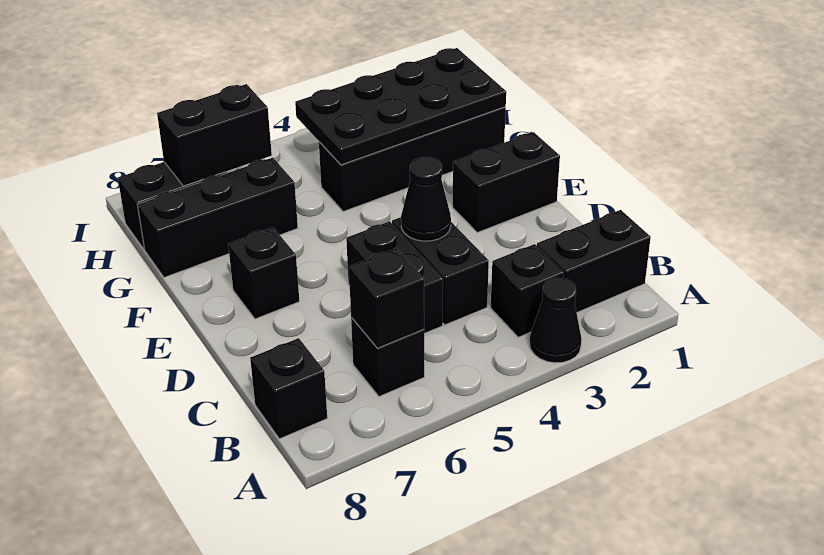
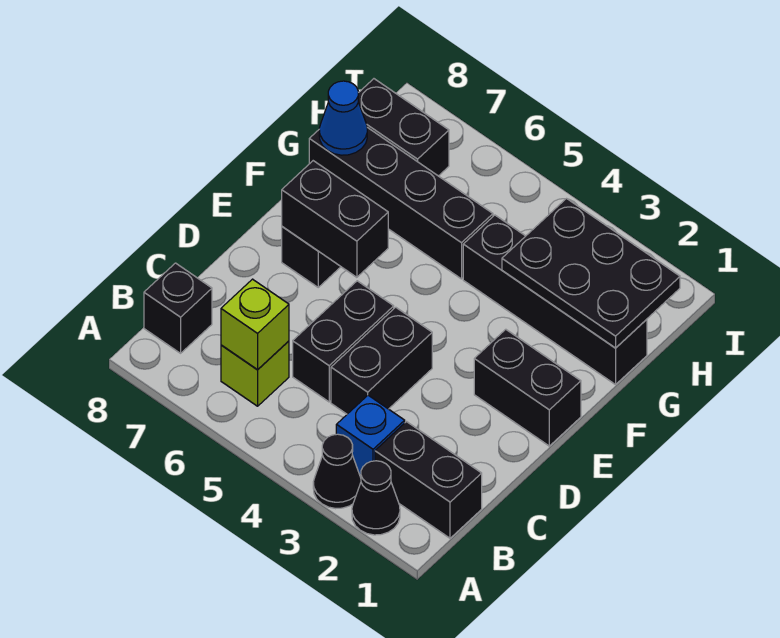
black brick B3 level 1 -> blue brick B3 level 1
black brick B6 level 1 -> lime brick B6 level 1
black brick B6 level 2 -> lime brick B6 level 2
black cone D4 level 2 -> black cone A2 level 1
black plate G1:H4 level 2 -> black plate G1:H3 level 2
black brick G6:G8 level 1 -> black brick G5:G8 level 1
none -> blue cone G8 level 2
black brick H6:H7 level 2 -> black brick E6:E7 level 2

